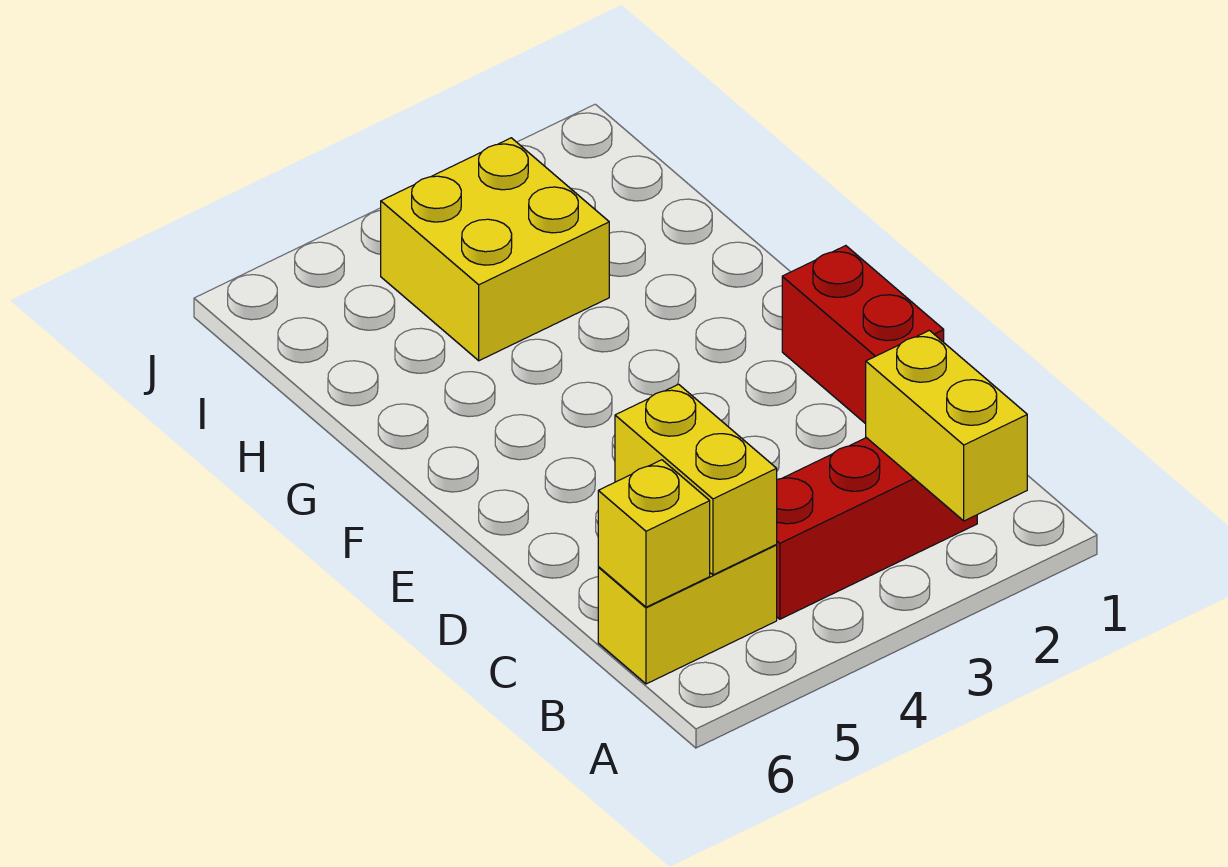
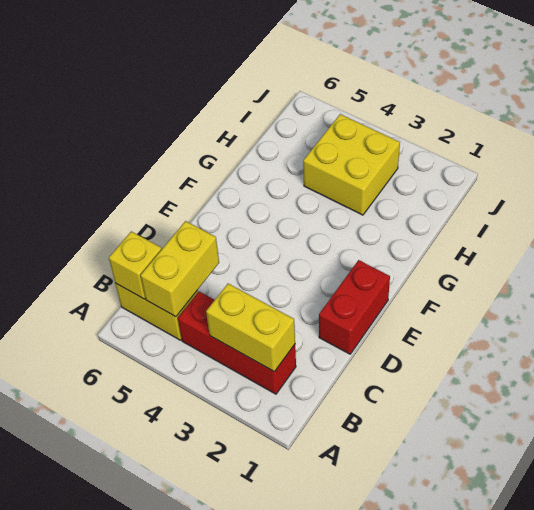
yellow brick A2:B2 level 2 -> yellow brick B2:B3 level 2

